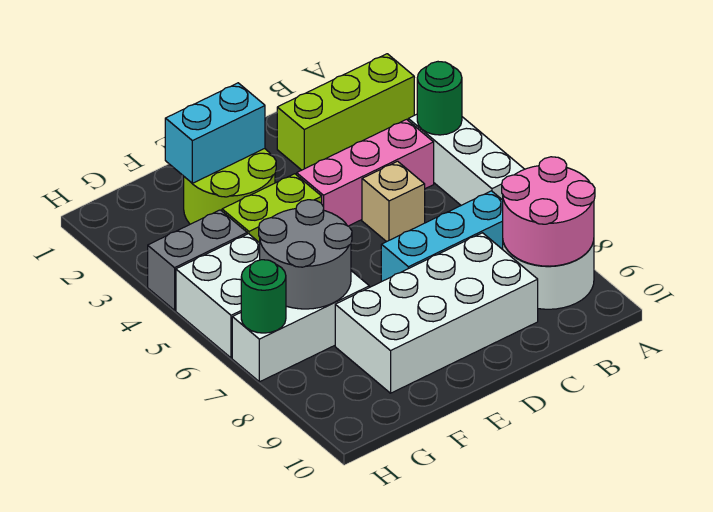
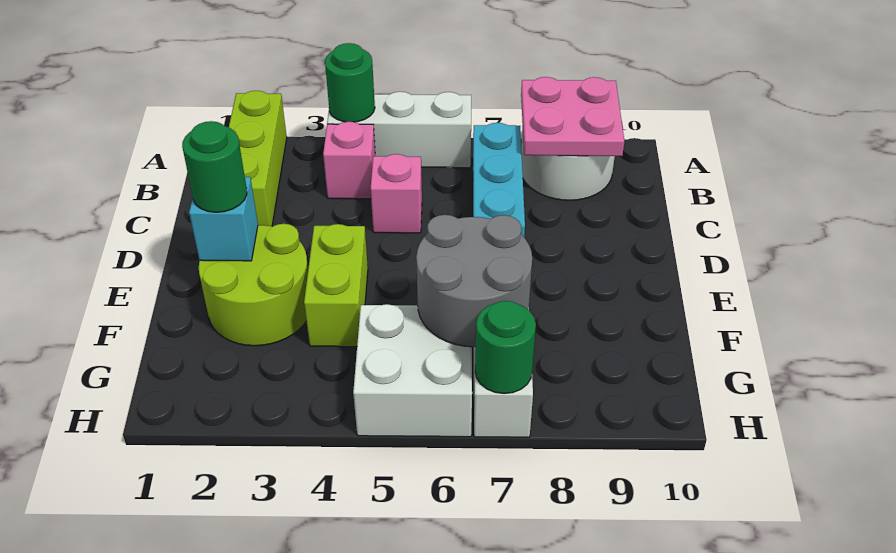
pink round brick A8:B9 level 2 -> pink plate A8:B9 level 2
pink brick B4:D4 level 1 -> pink brick B4 level 1
tan brick C5 level 1 -> pink brick C5 level 1
white brick C8:F9 level 1 -> none
cyan brick E2:F2 level 2 -> cyan brick E2 level 2
none -> green round brick E2 level 3
grey brick G4:H4 level 1 -> none

